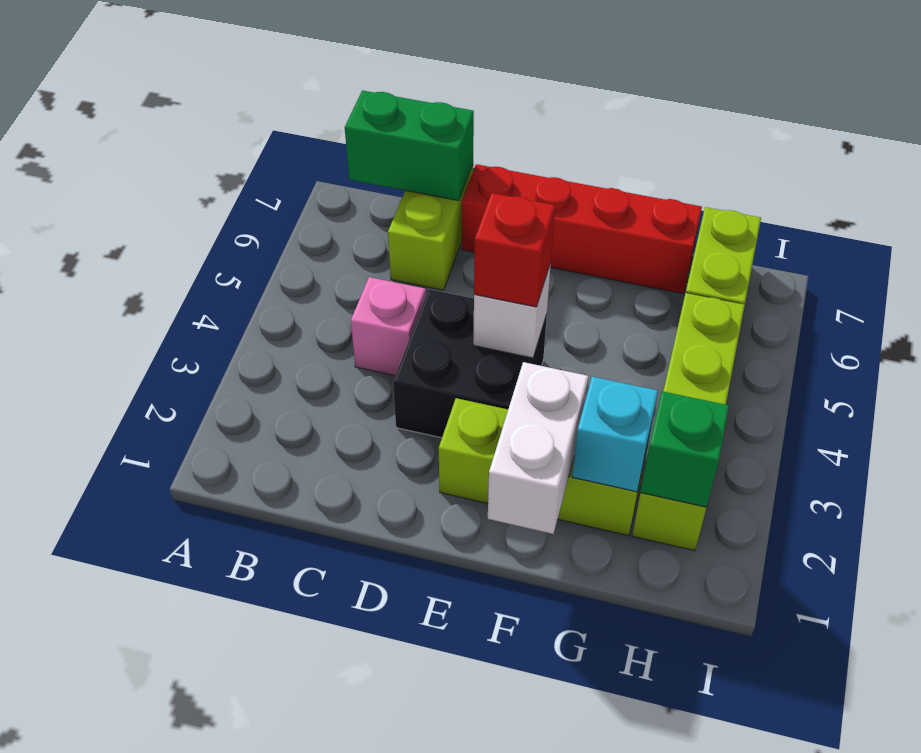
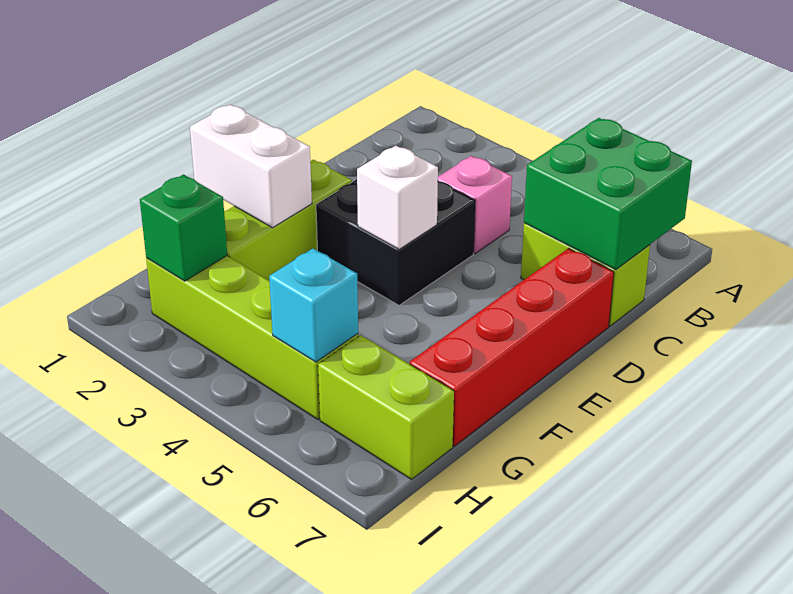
green brick B7:C7 level 2 -> green brick B6:C7 level 2
red brick E4 level 3 -> none
cyan brick G2 level 2 -> cyan brick H5 level 2

